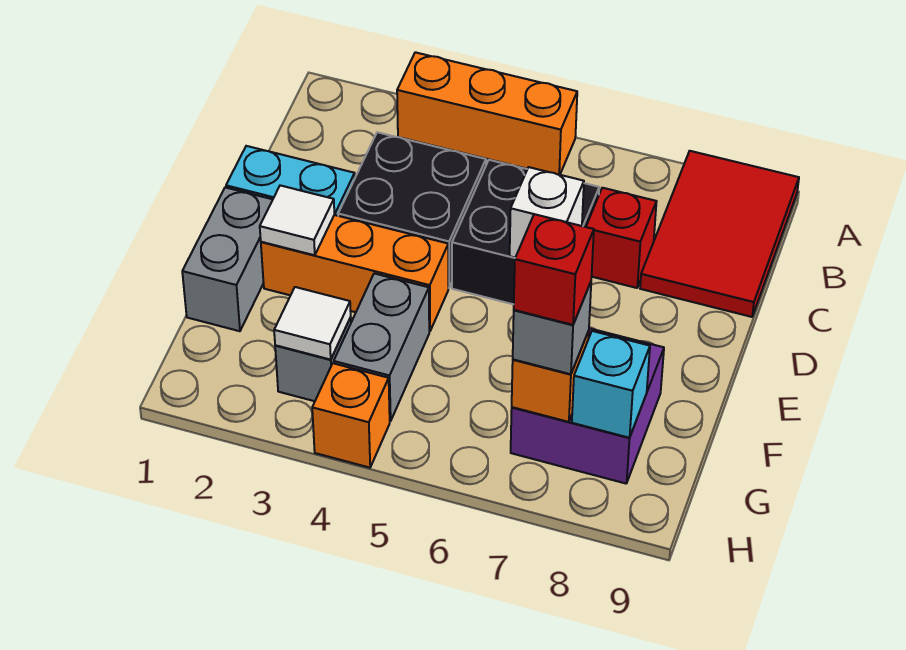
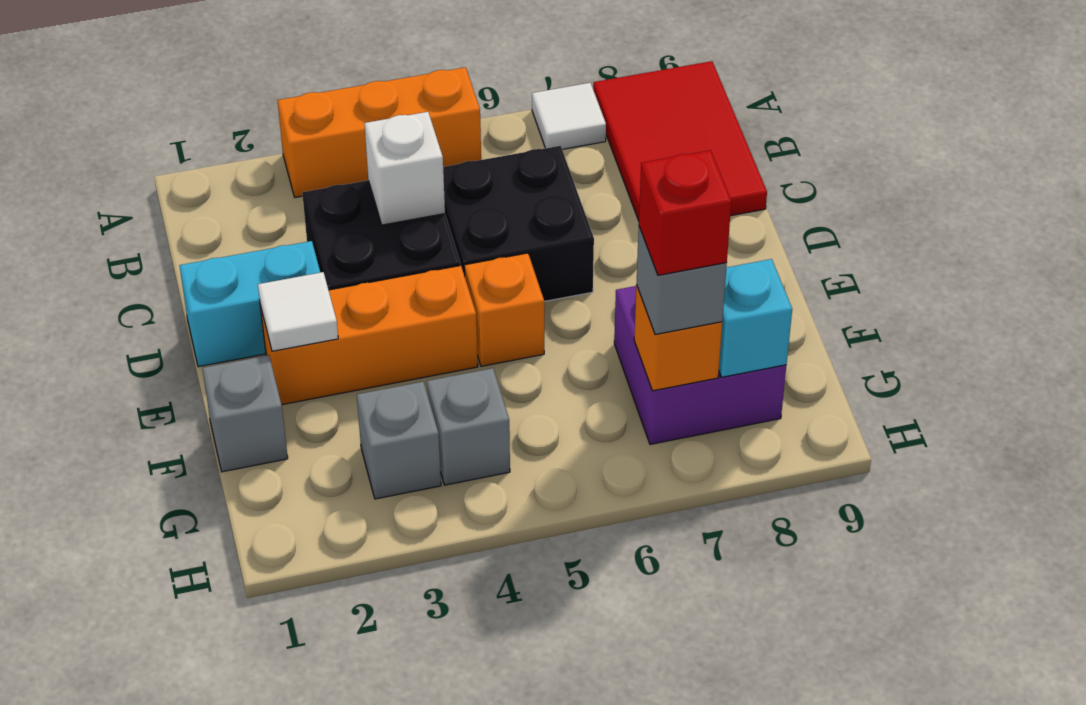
red brick C7 level 1 -> none
white brick D6 level 2 -> white brick C4 level 2
grey brick E1:F1 level 1 -> grey brick F1 level 1
grey brick F4:G4 level 1 -> grey brick G4 level 1
white tile G3 level 2 -> white tile A7 level 1
orange brick H4 level 1 -> orange brick E5 level 1

